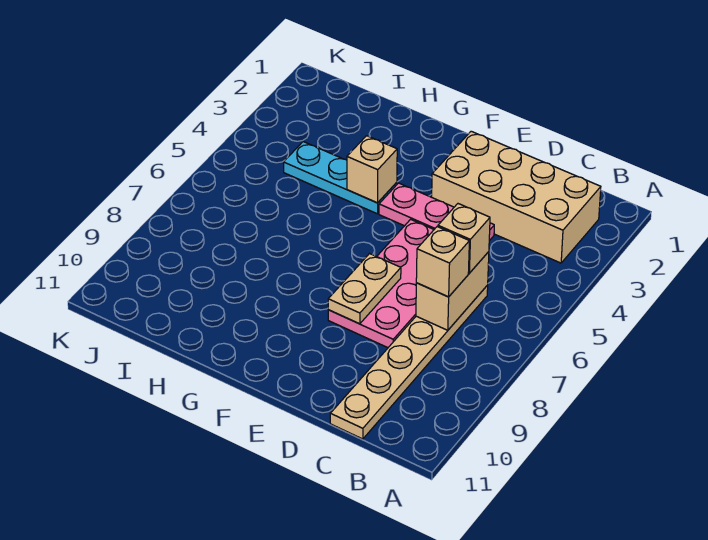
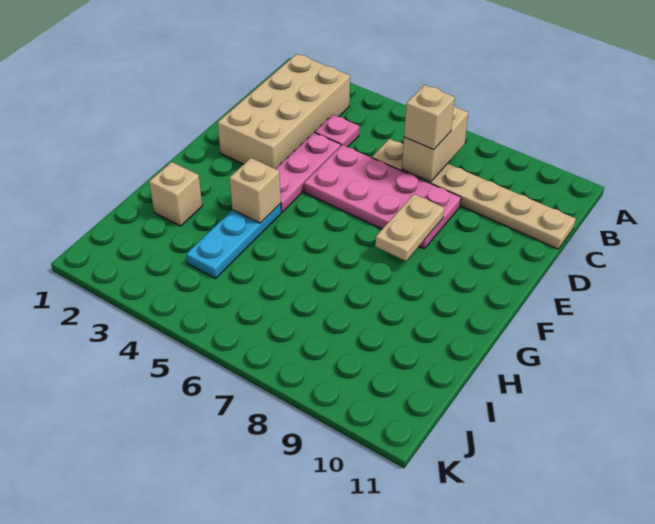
none -> pink plate C4 level 1
tan brick C6:C7 level 2 -> tan brick B7:C7 level 2
tan brick C6 level 3 -> tan brick H2 level 1
tan plate E7:E8 level 2 -> tan plate E8:F8 level 2

